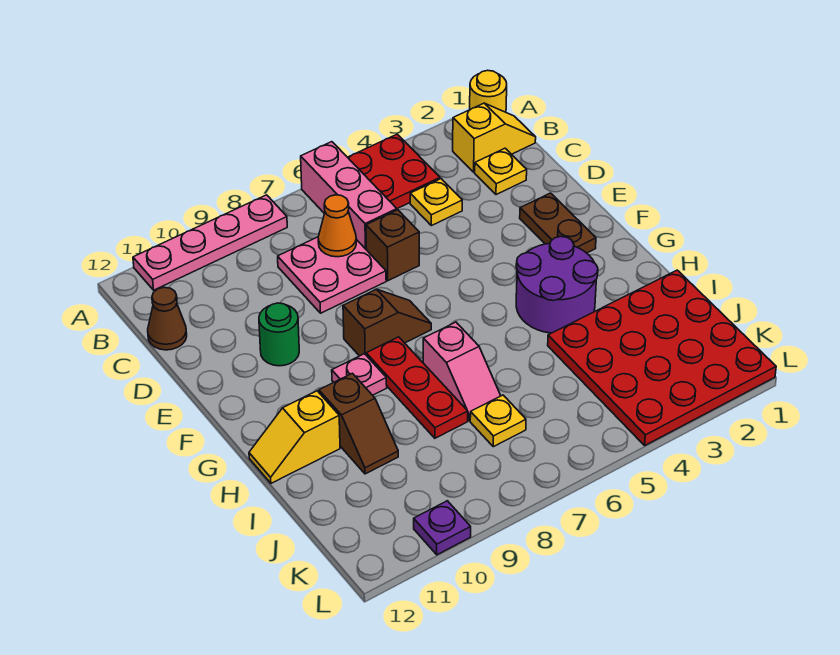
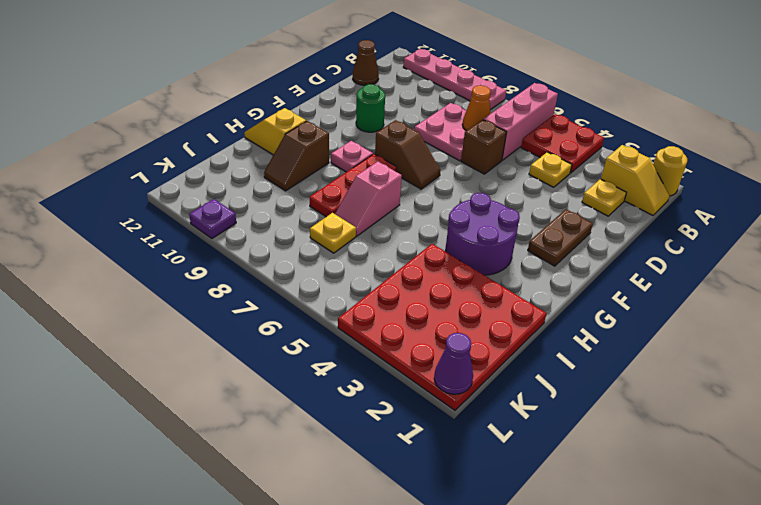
none -> purple cone L1 level 2

